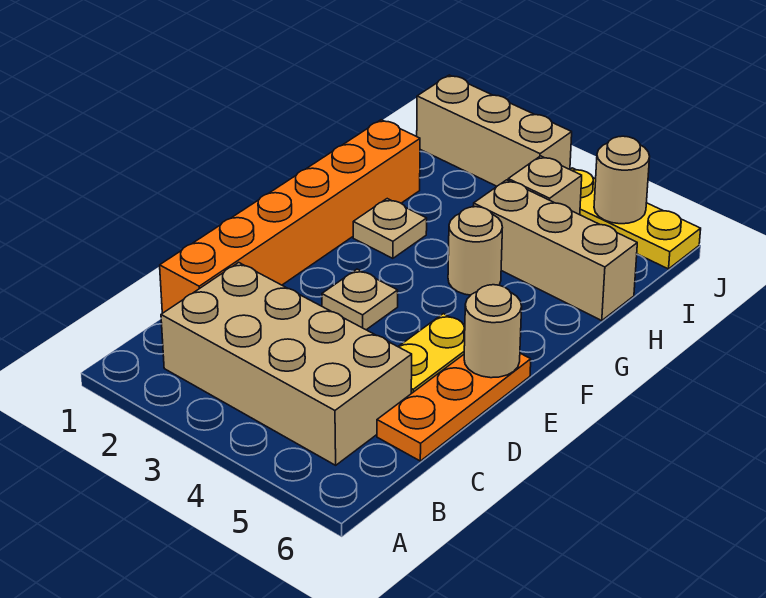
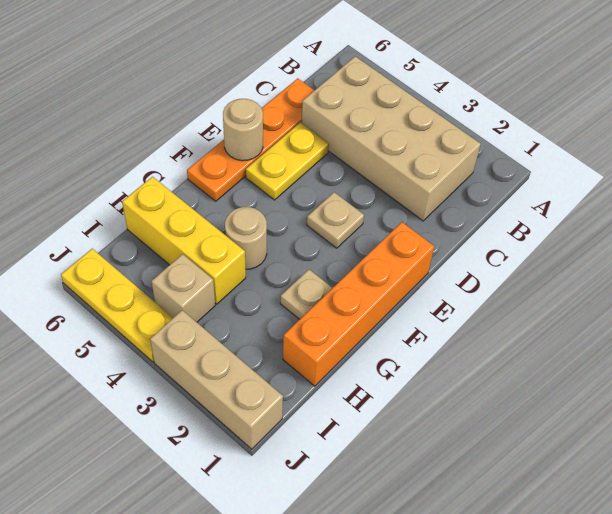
orange brick C1:H1 level 1 -> orange brick E1:H1 level 1
orange plate C6:E6 level 1 -> orange plate C6:F6 level 1
tan brick H4:H6 level 1 -> yellow brick H4:H6 level 1
tan round brick J5 level 2 -> none

